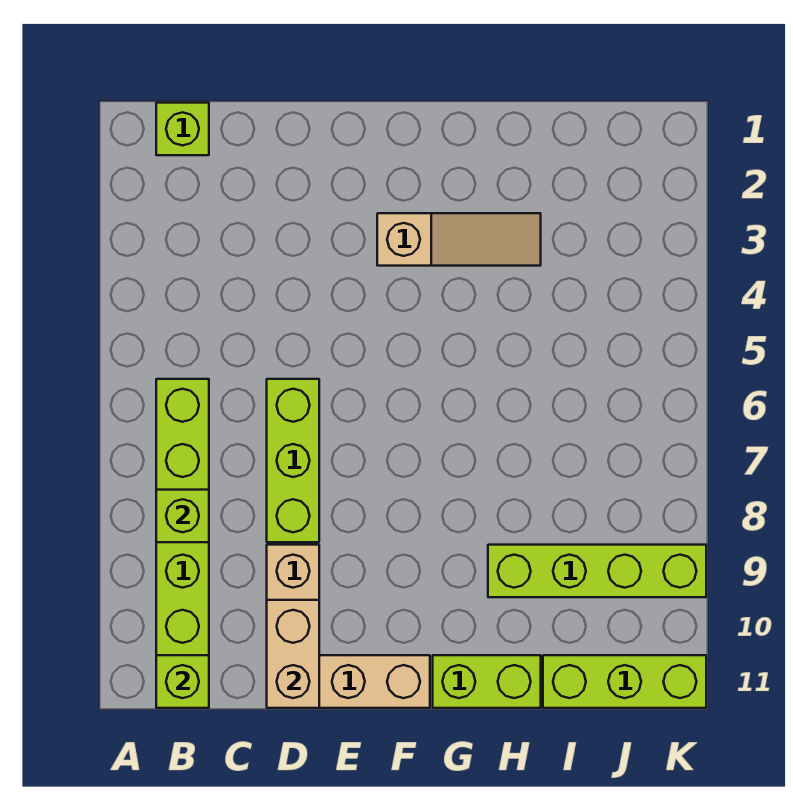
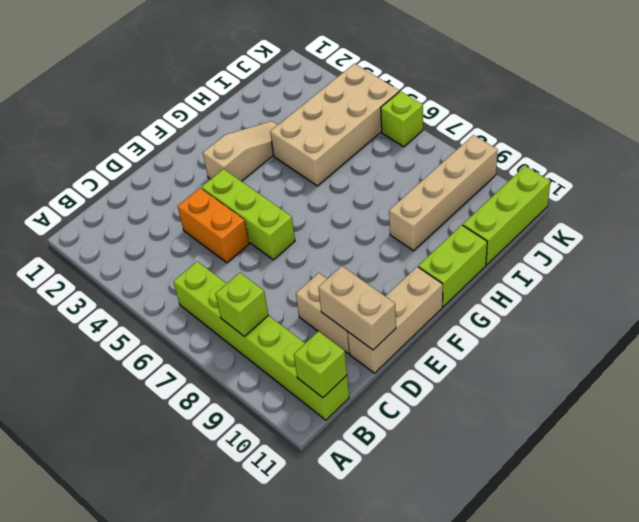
lime brick B1 level 1 -> lime brick K6 level 1
none -> orange brick D4:D5 level 1
lime brick D6:D8 level 1 -> lime brick E4:E6 level 1
none -> tan brick H4:K5 level 1
lime brick H9:K9 level 1 -> tan brick H9:K9 level 1

